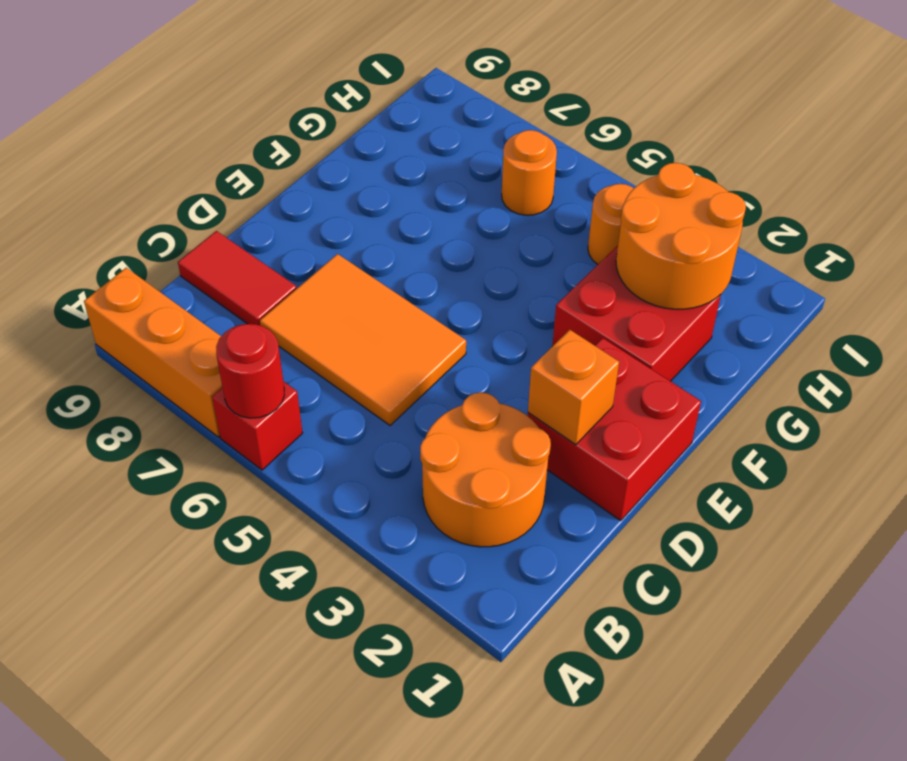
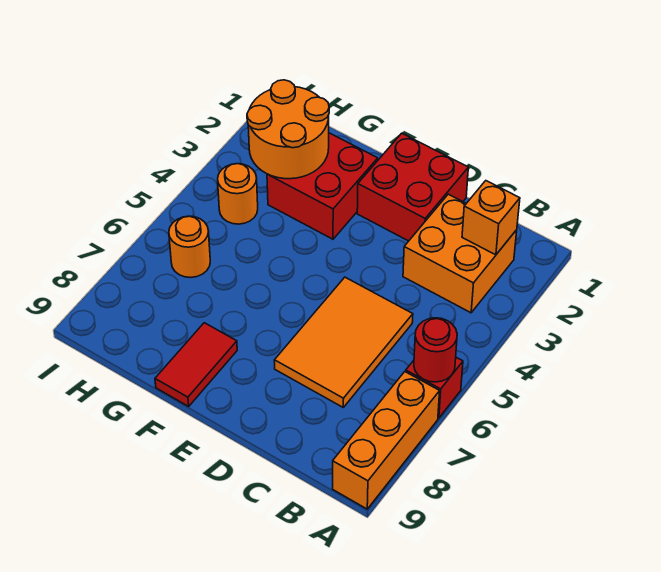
orange round brick B2:C3 level 1 -> orange brick B2:C3 level 1
red tile C8:C9 level 1 -> red tile F8:F9 level 1
orange brick D2 level 2 -> orange brick B2 level 2

